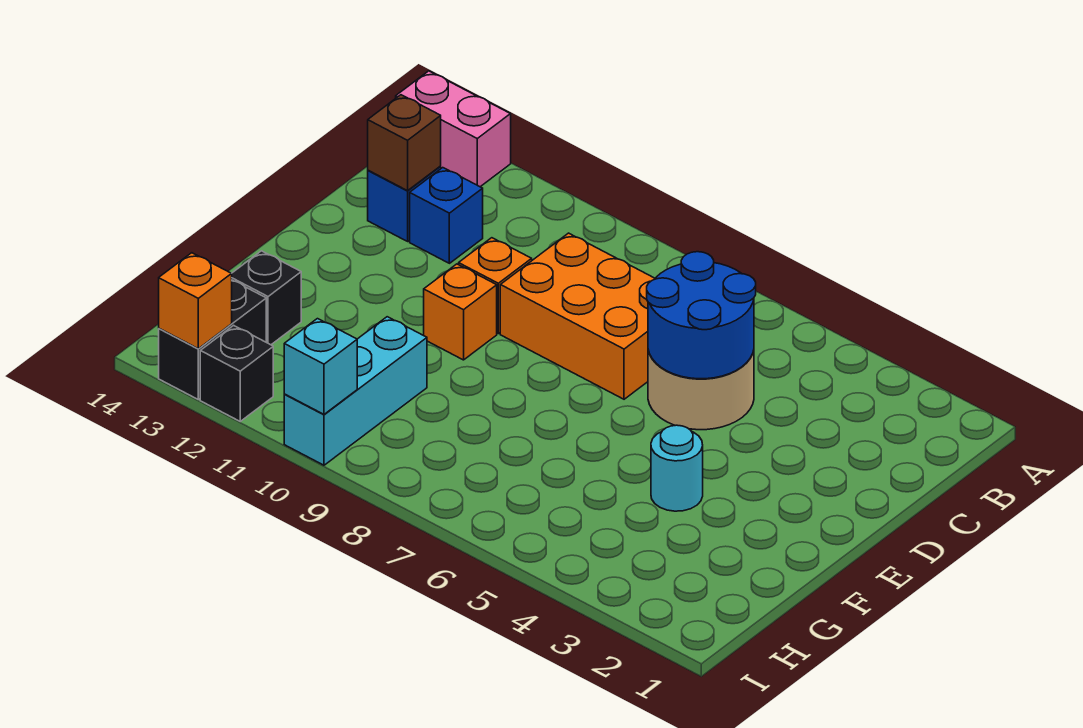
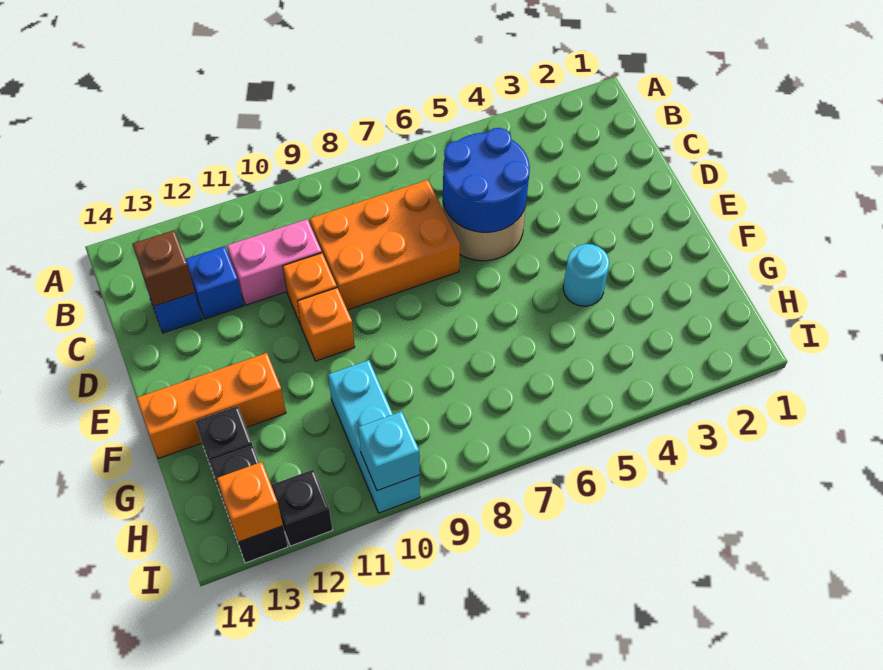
pink brick A13:A14 level 1 -> pink brick C10:C11 level 1
none -> orange brick F12:F14 level 1

